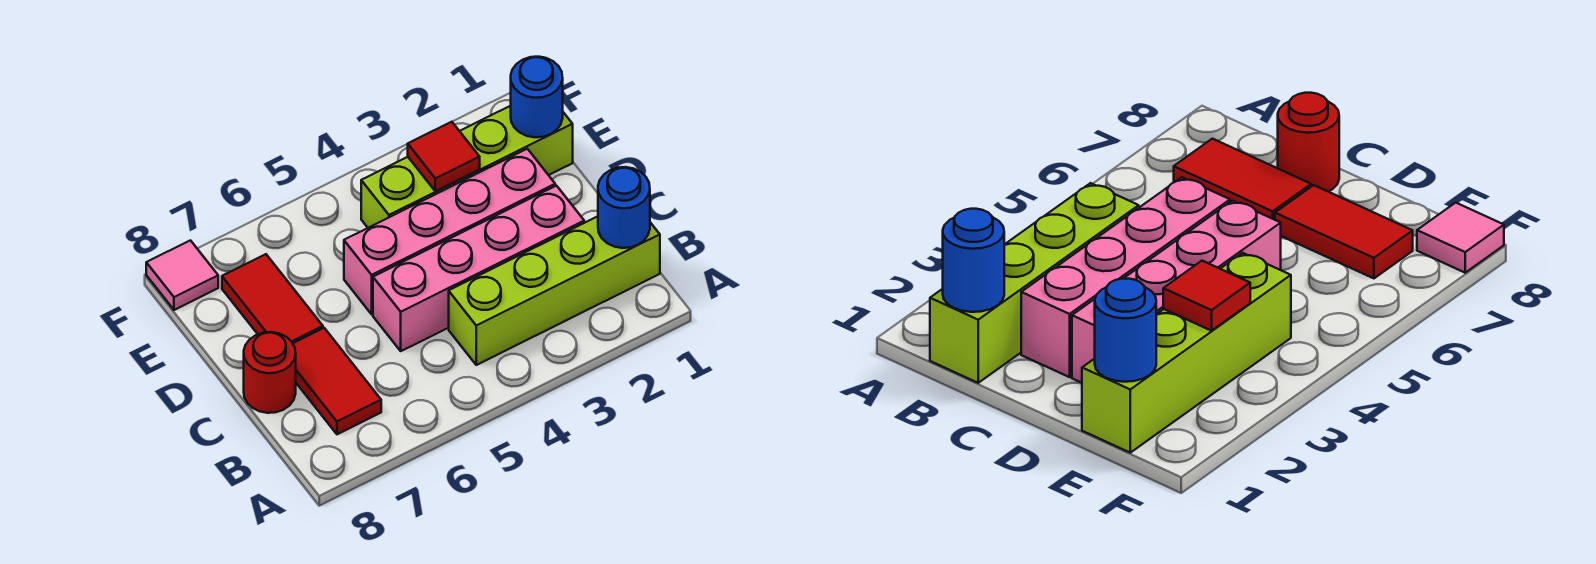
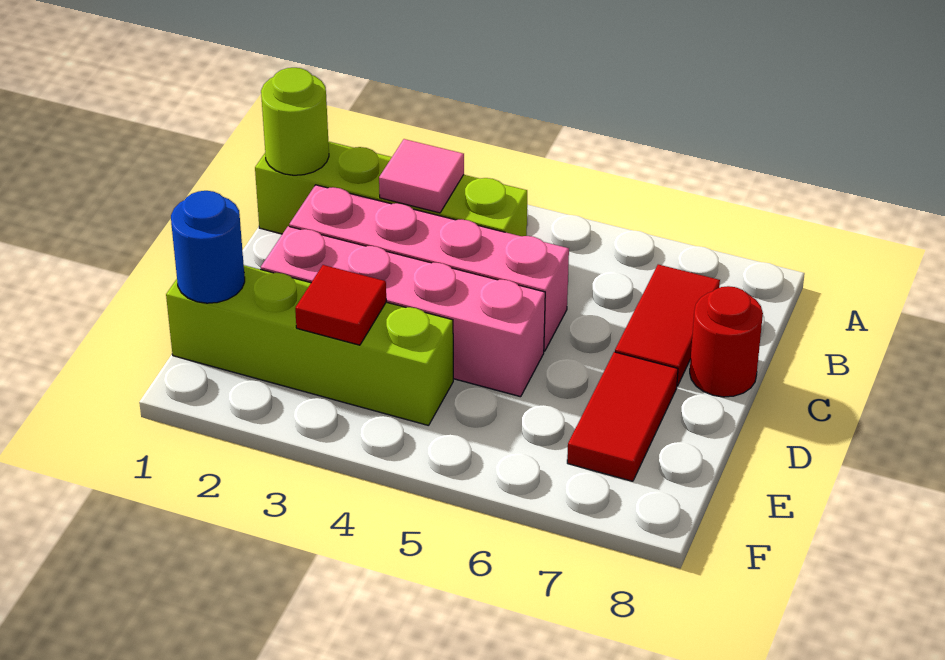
blue round brick B1 level 2 -> lime round brick B1 level 2
pink tile F8 level 1 -> pink tile B3 level 2

